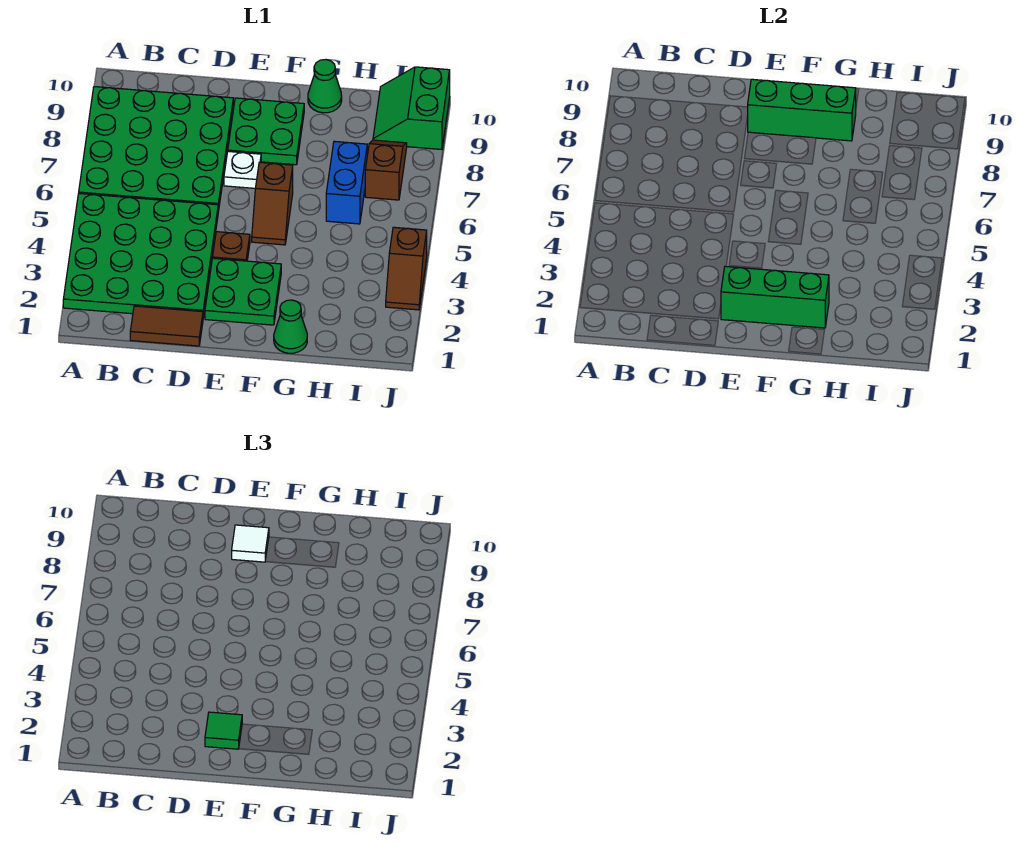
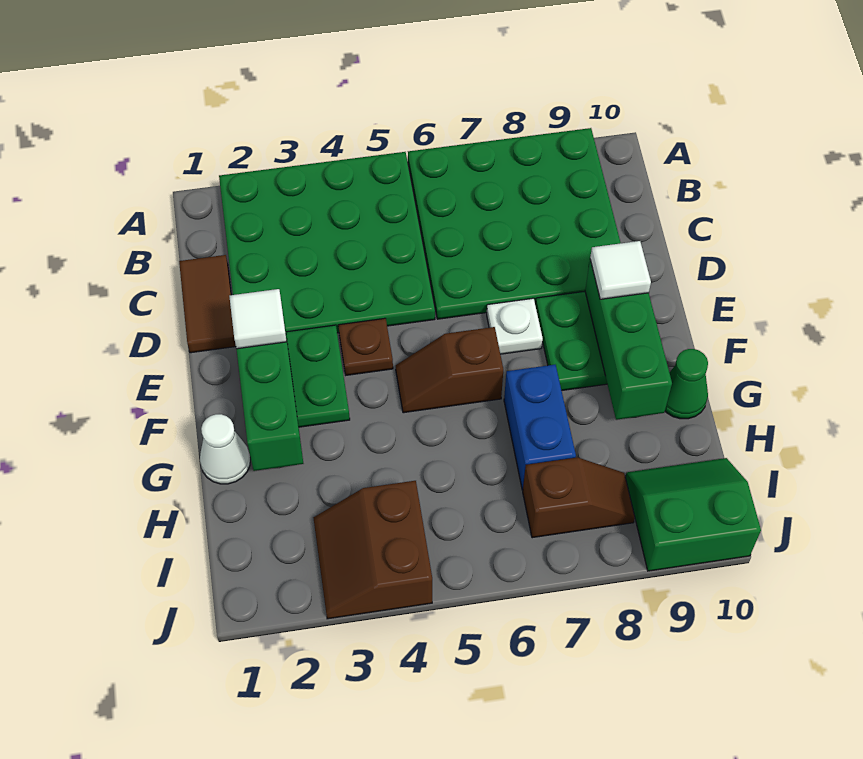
green tile E2 level 3 -> white tile E2 level 3
green cone G1 level 1 -> white cone G1 level 1
blue brick H6:H7 level 1 -> blue brick G7:H7 level 1
brown slope J3:J4 level 1 top 4 -> brown slope I3:J4 level 1 top 4

